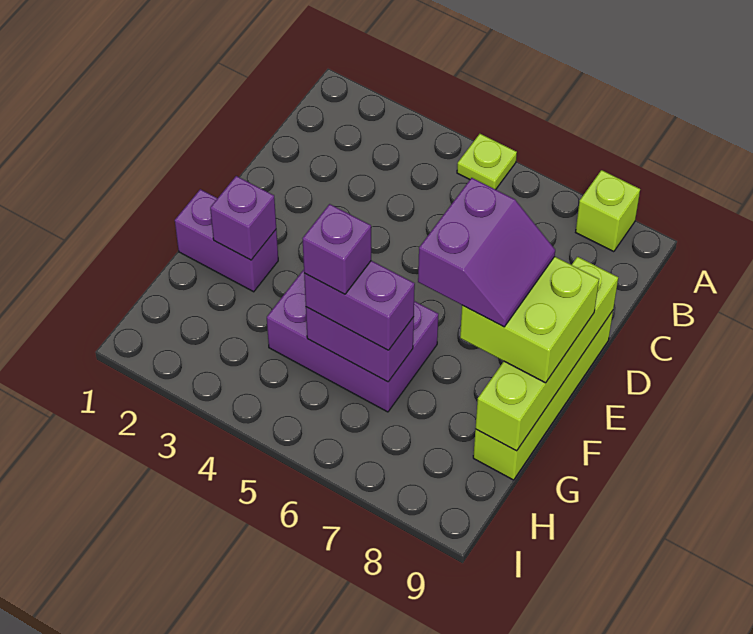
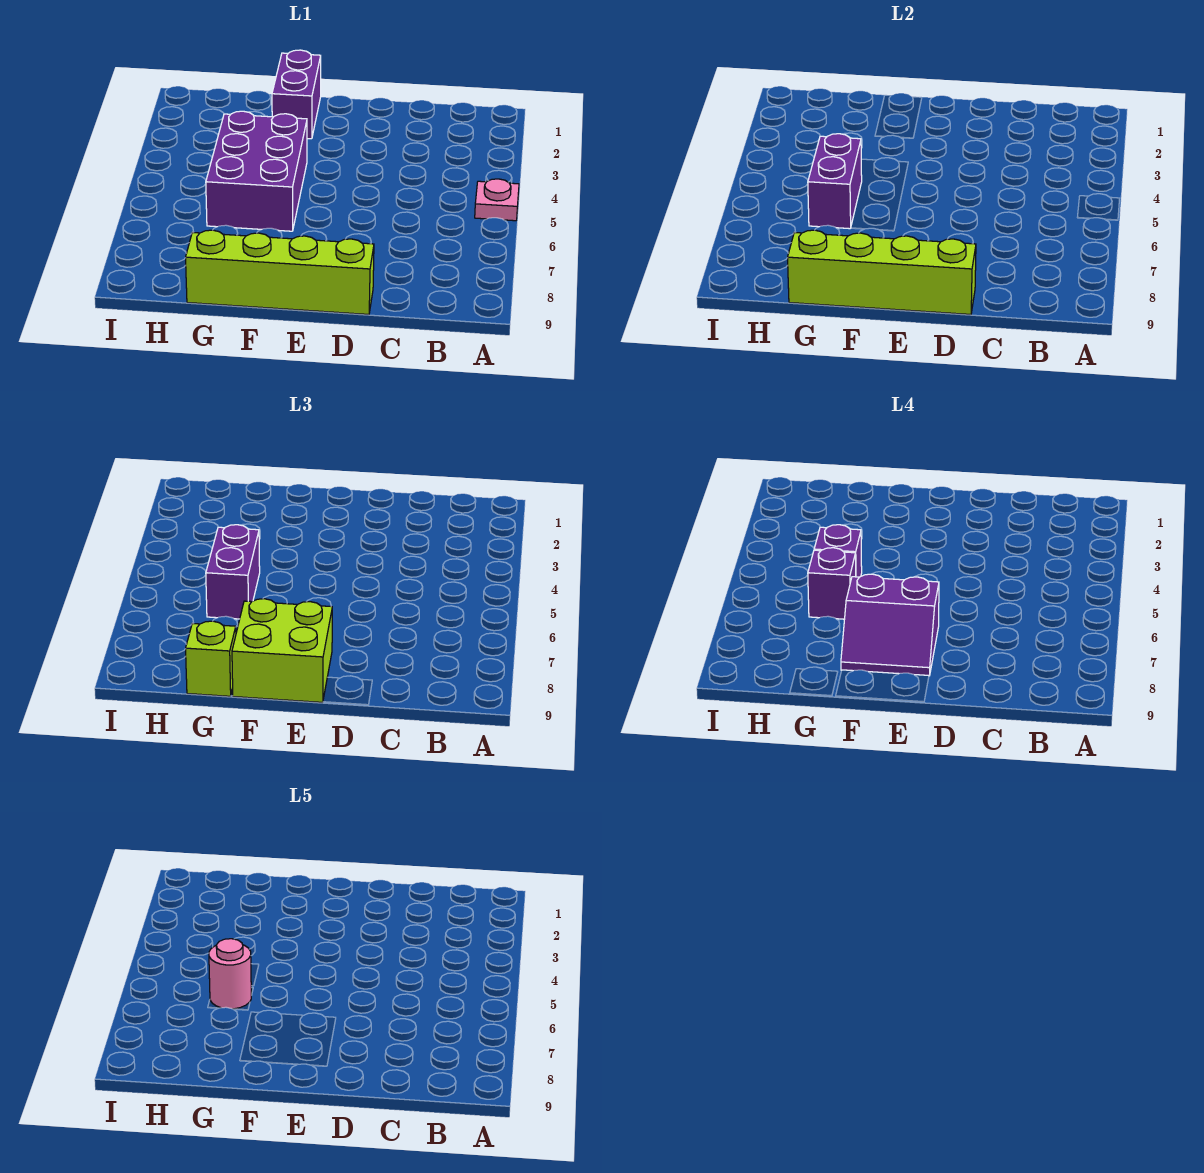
lime plate A5 level 1 -> pink plate A5 level 1
lime brick A8 level 1 -> lime brick G9 level 3
purple brick F2 level 2 -> purple brick G6 level 4
none -> pink round brick G6 level 5

